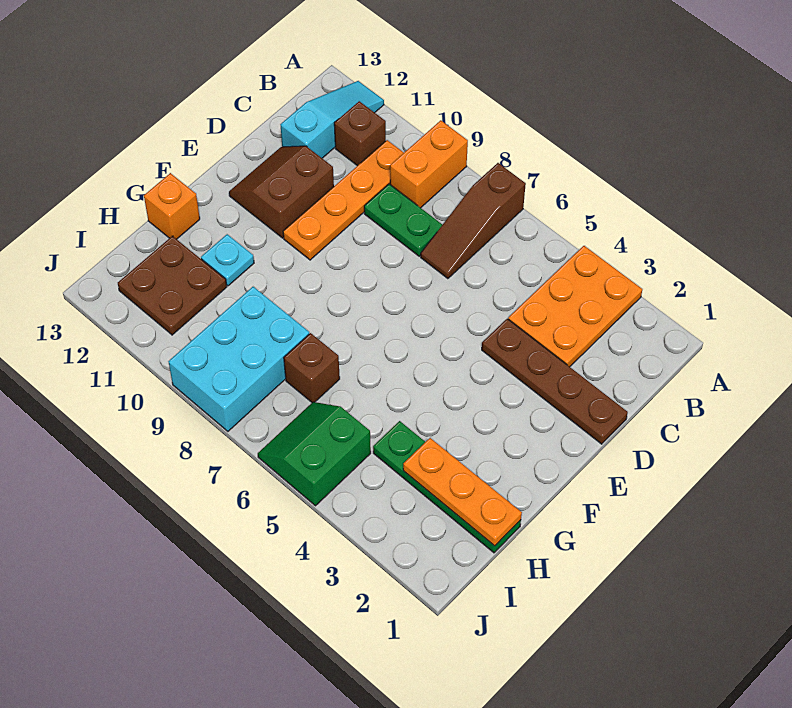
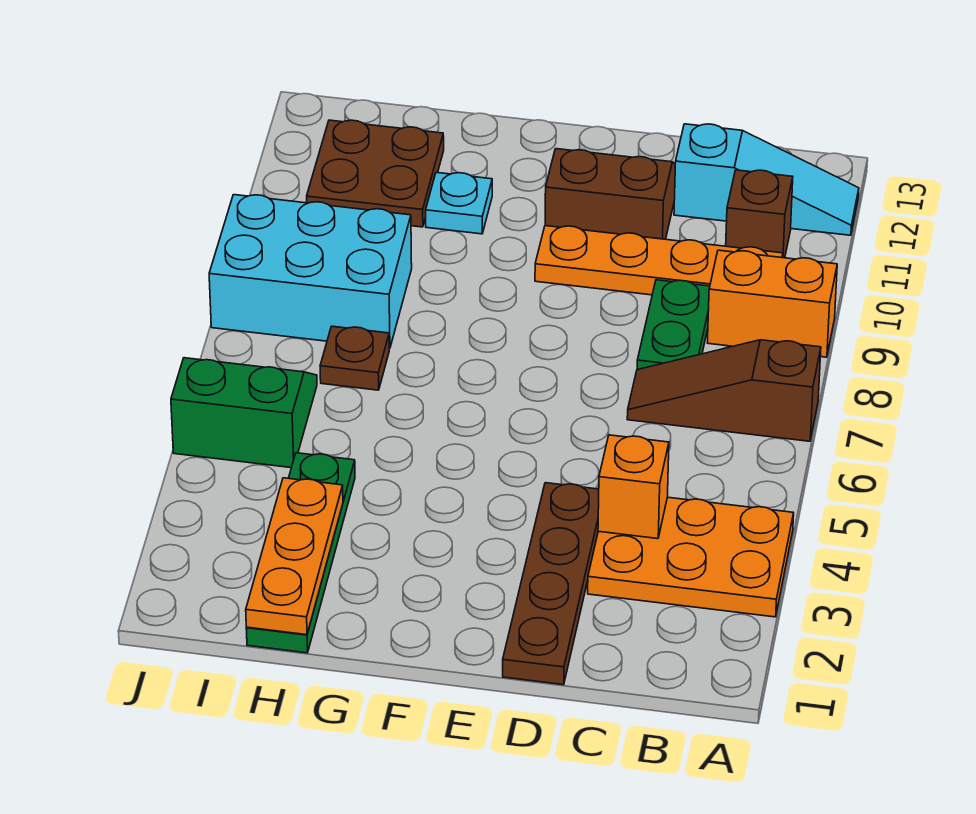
orange brick G13 level 1 -> orange brick C4 level 2
brown brick H7 level 1 -> brown plate H7 level 1

